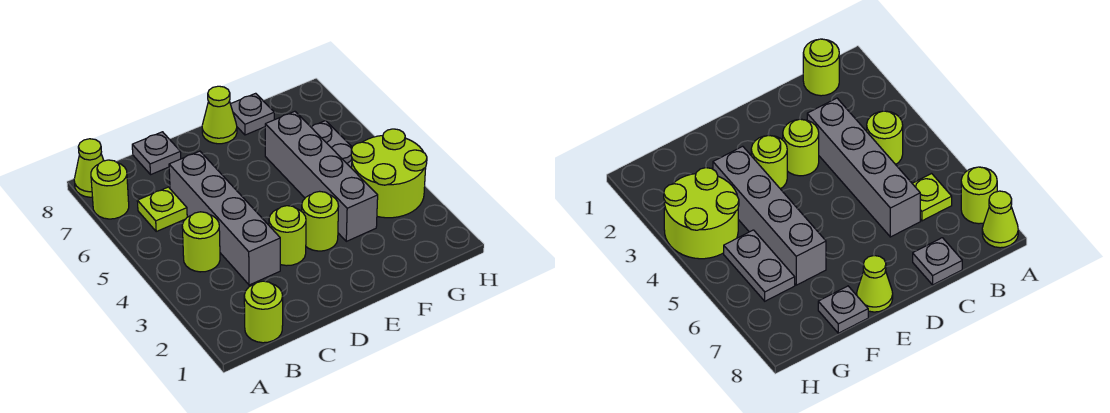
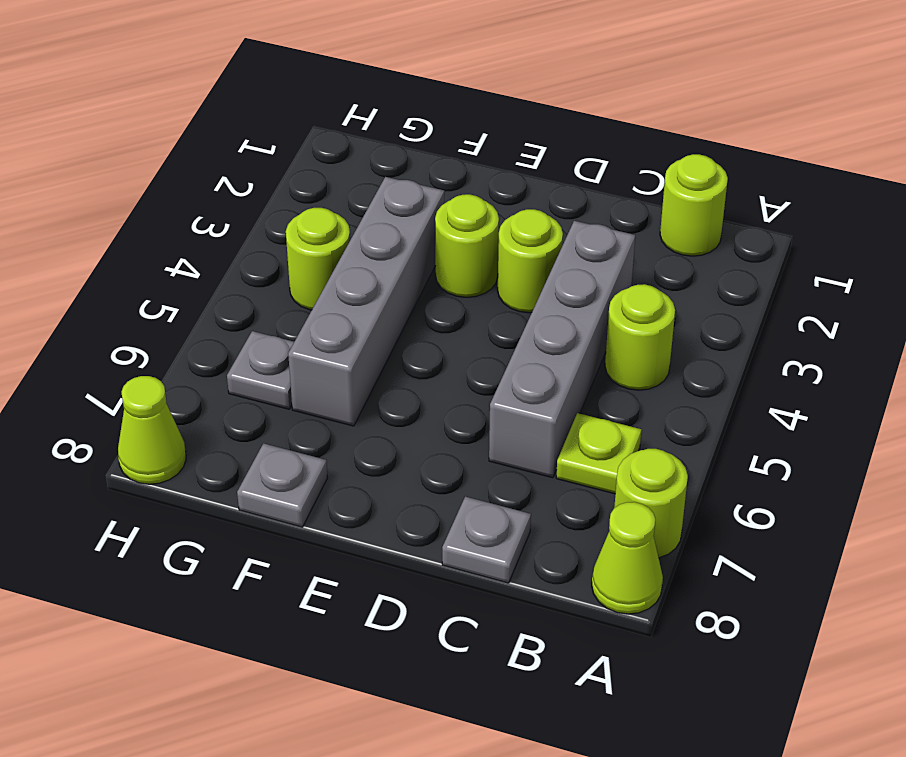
lime cone E8 level 1 -> lime cone H8 level 1
lime round brick G3:H4 level 1 -> lime round brick G4 level 1
grey plate G5:G6 level 1 -> grey plate G6 level 1

